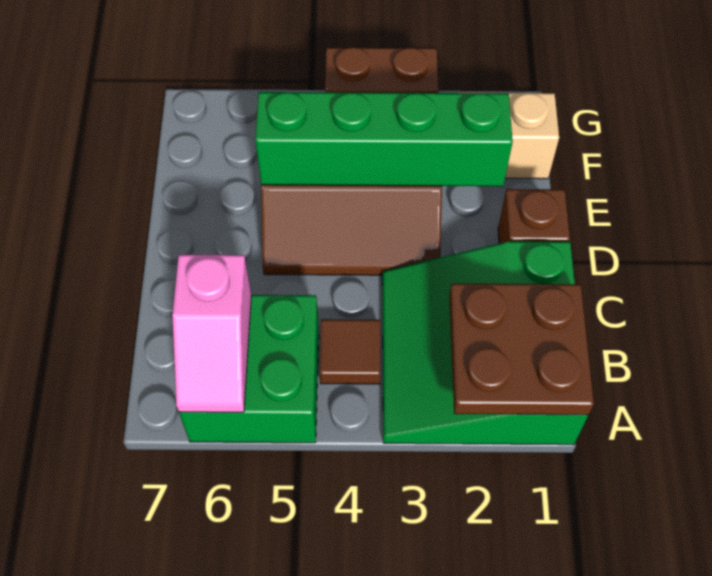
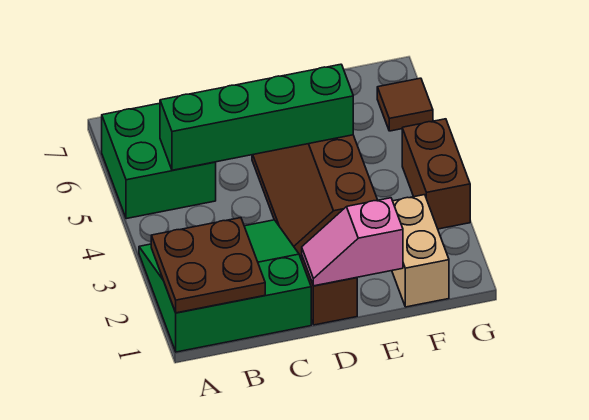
pink slope A6:B6 level 2 top B -> pink slope D1:E1 level 2 top E
brown tile B4 level 1 -> brown tile G6 level 1
green brick E2:E5 level 2 -> green brick B5:E5 level 2

